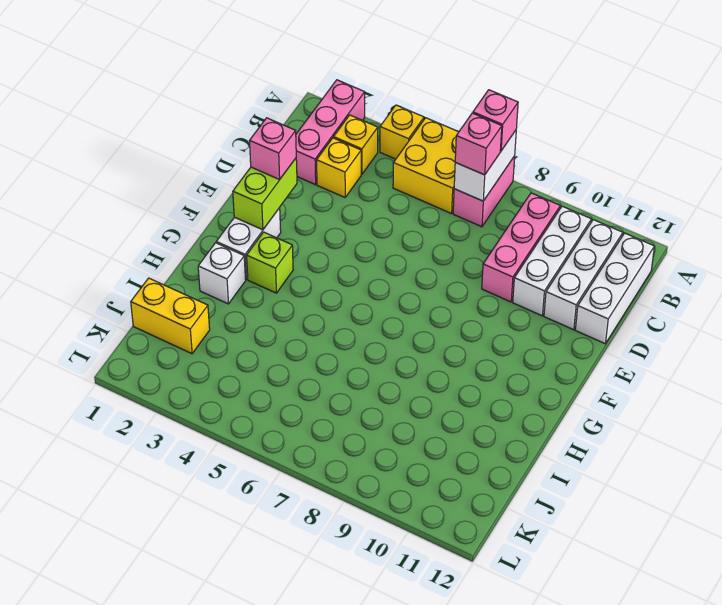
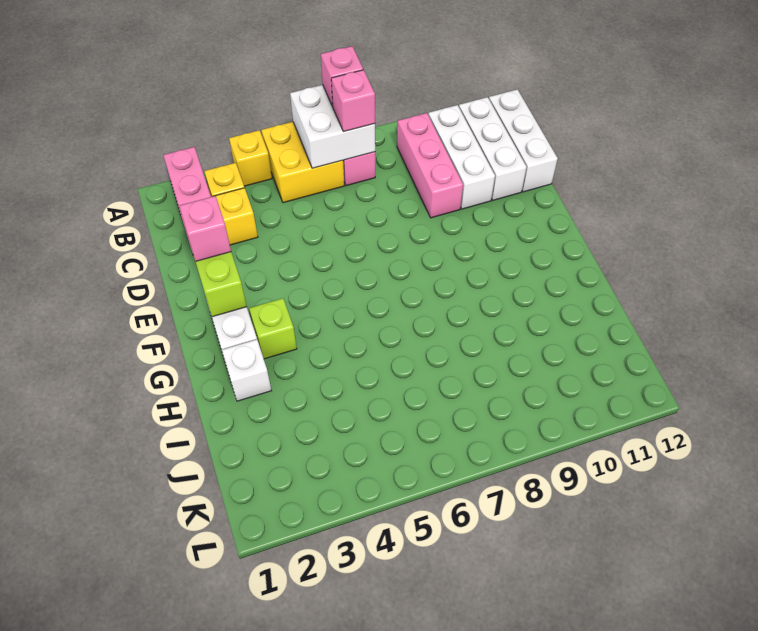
white brick A7:B7 level 2 -> white brick A6:B7 level 2
yellow brick J1:J2 level 1 -> none

